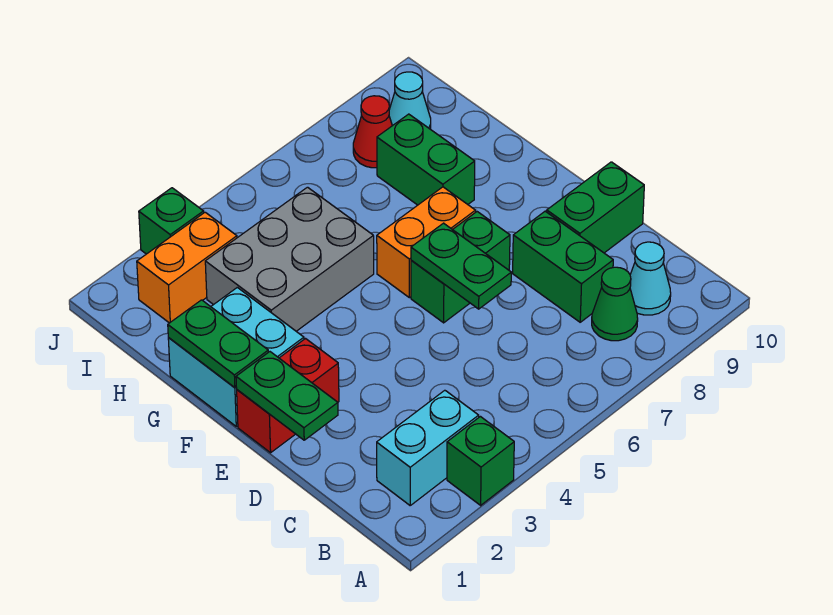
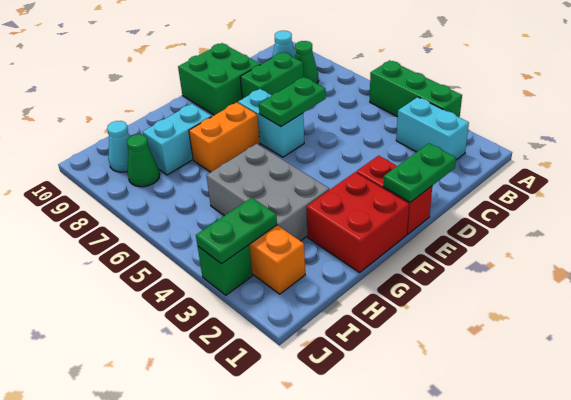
green brick A3 level 1 -> green brick A3:A5 level 1
green brick D9:D10 level 1 -> green brick D9:E10 level 1
green brick E6:E7 level 1 -> cyan brick E6:E7 level 1
cyan brick F1:G2 level 1 -> red brick F1:G2 level 1
green plate F1:G1 level 2 -> green plate I3:J3 level 2
orange brick F6:F7 level 1 -> orange brick F7:G7 level 1
green brick G8:H8 level 1 -> cyan brick G8:H8 level 1
red cone I8 level 1 -> green cone I8 level 1

